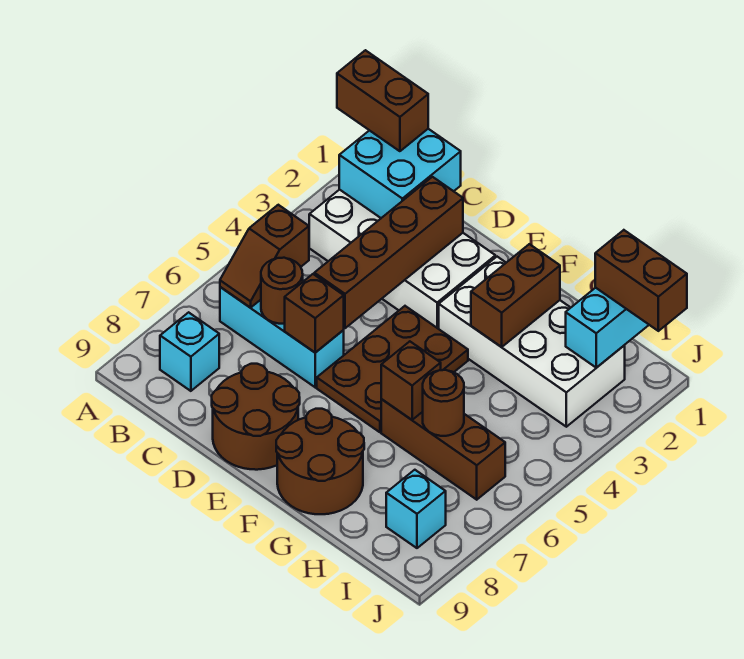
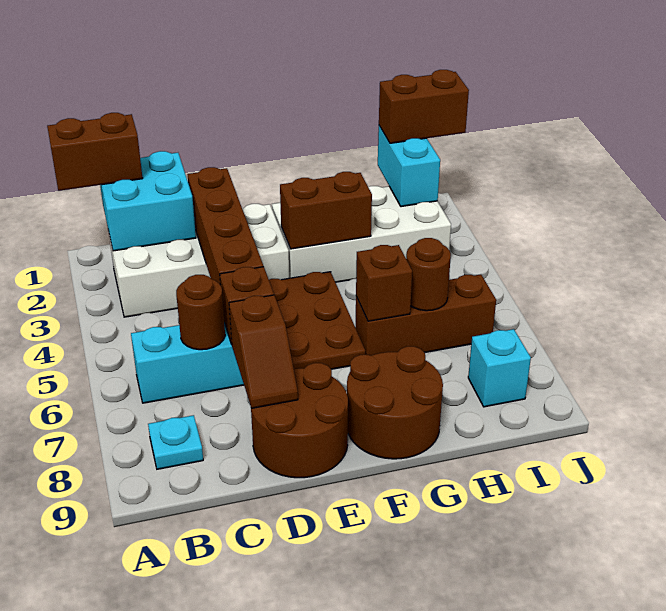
brown slope B5:B6 level 2 top 5 -> brown slope D7:D8 level 2 top 7
cyan brick B8 level 1 -> cyan plate B8 level 1
brown brick G2:G3 level 2 -> brown brick F3:G3 level 2

